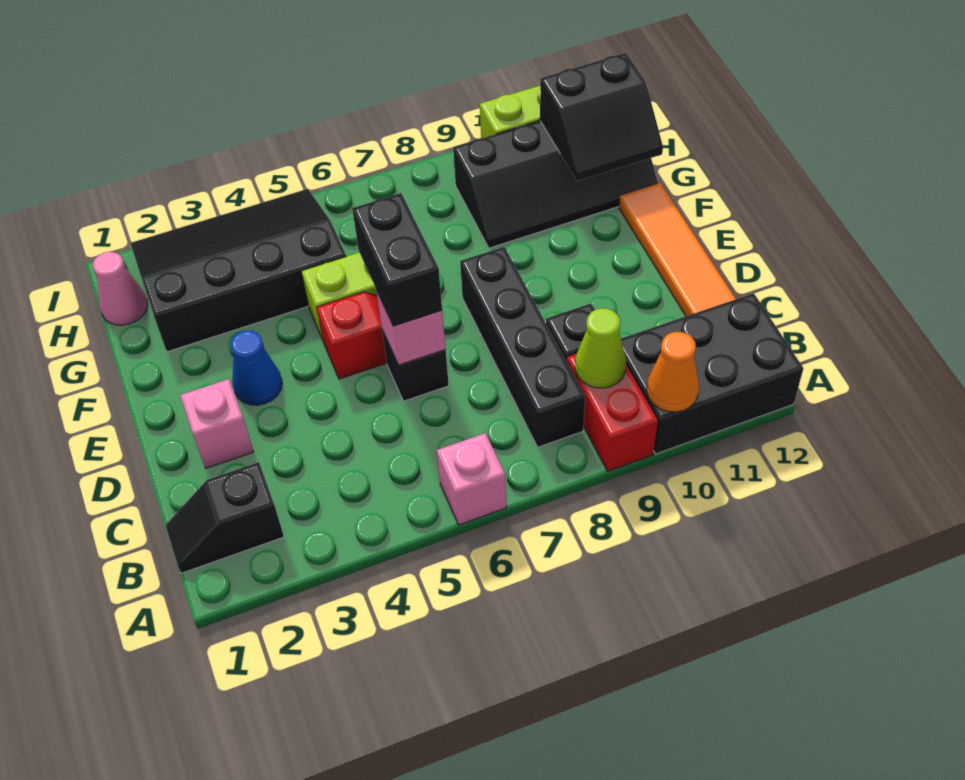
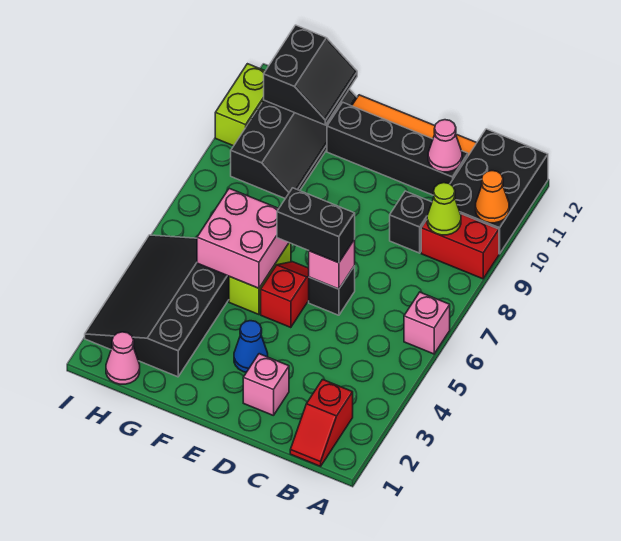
black slope B1:B2 level 1 top 2 -> red slope B1:B2 level 1 top 2
black brick B8:E8 level 1 -> black brick C11:F11 level 1
none -> pink cone C11 level 2
none -> pink brick F5:G6 level 2

